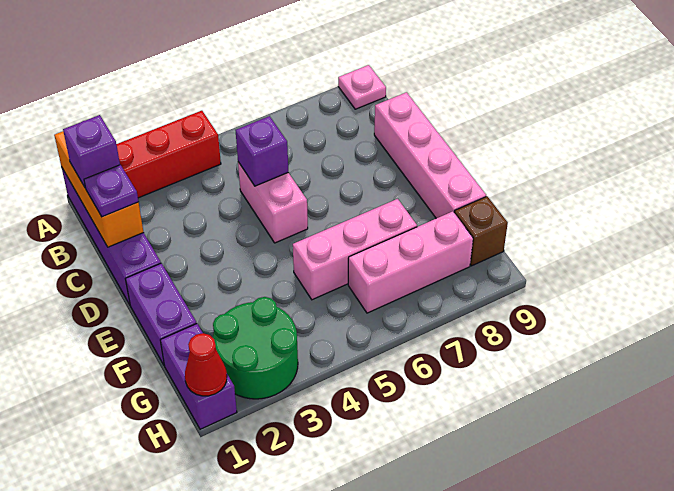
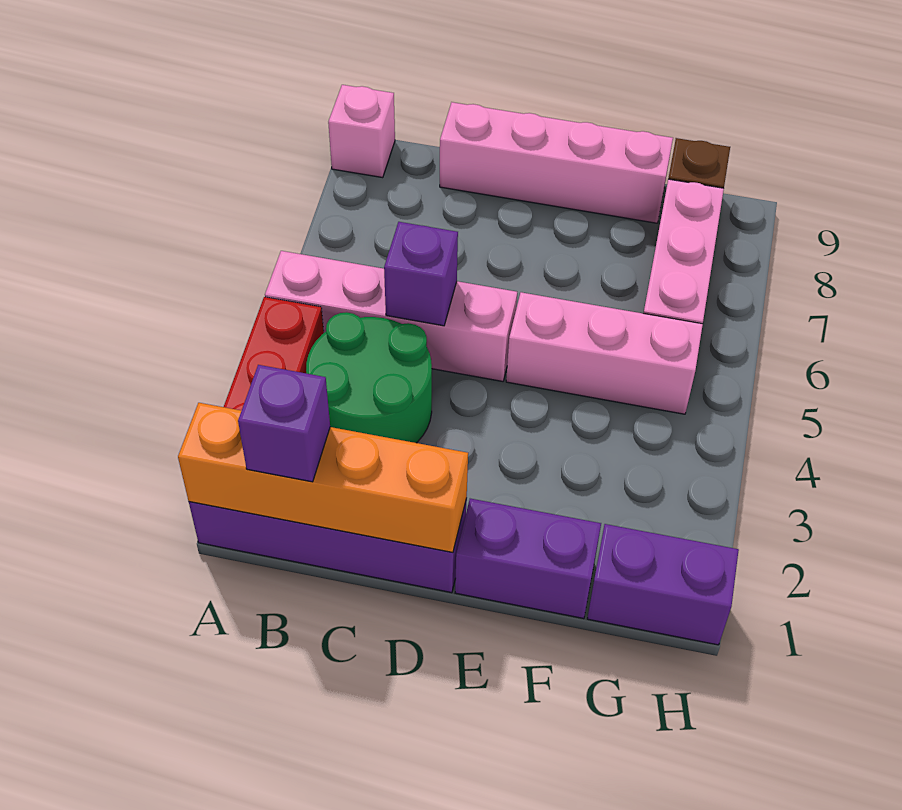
orange brick A1:C1 level 2 -> orange brick A1:D1 level 2
pink plate A9 level 1 -> pink brick A9 level 1
purple plate C1 level 3 -> none
pink brick C5:D5 level 1 -> pink brick A5:D5 level 1
pink brick F5:F7 level 1 -> pink brick E5:G5 level 1
green round brick G2:H3 level 1 -> green round brick B3:C4 level 1
red cone H1 level 2 -> none

